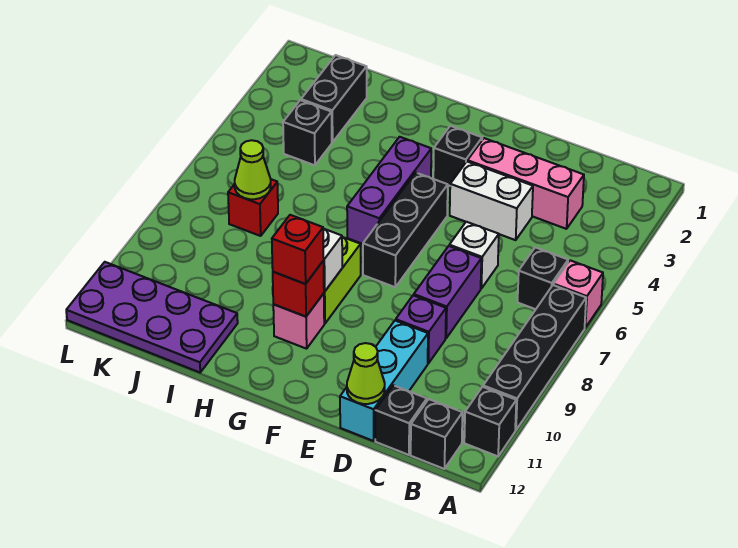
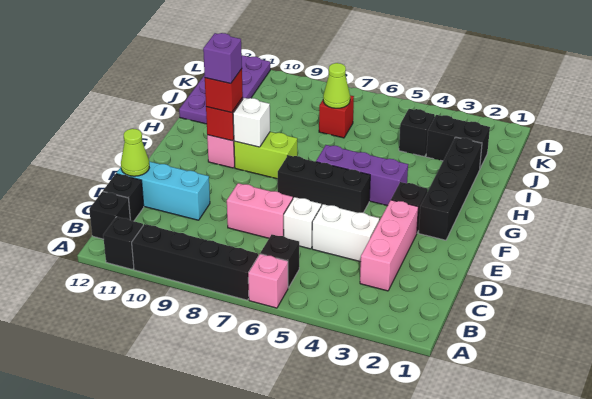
white brick D4:E4 level 1 -> white brick D4:D5 level 1
purple brick D7:D8 level 1 -> pink brick D7:D8 level 1
purple brick D9 level 1 -> purple brick G10 level 4
none -> black brick F2:I2 level 1

